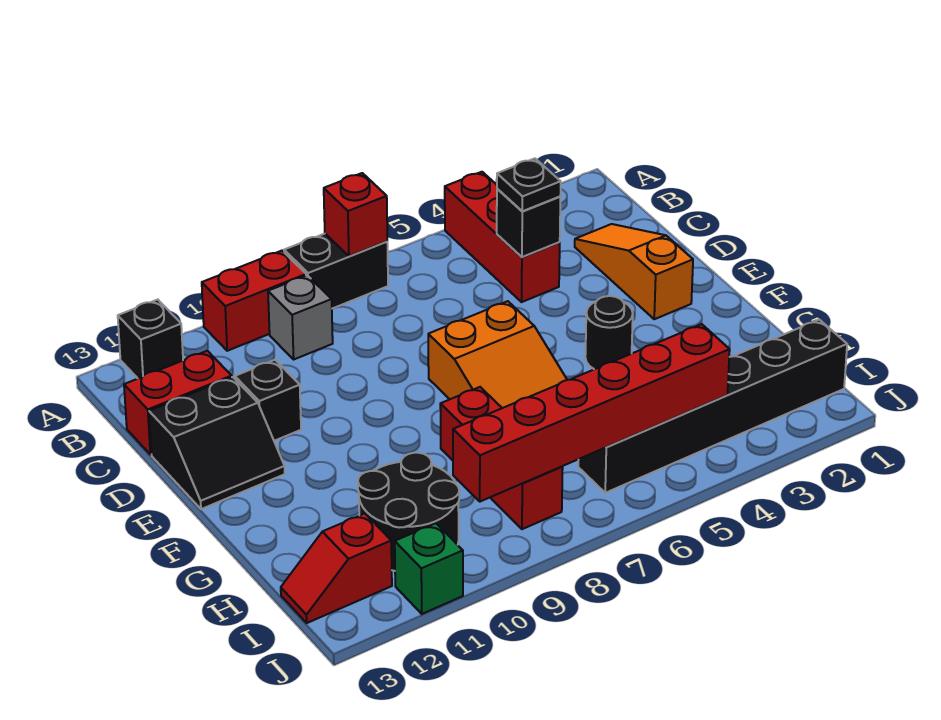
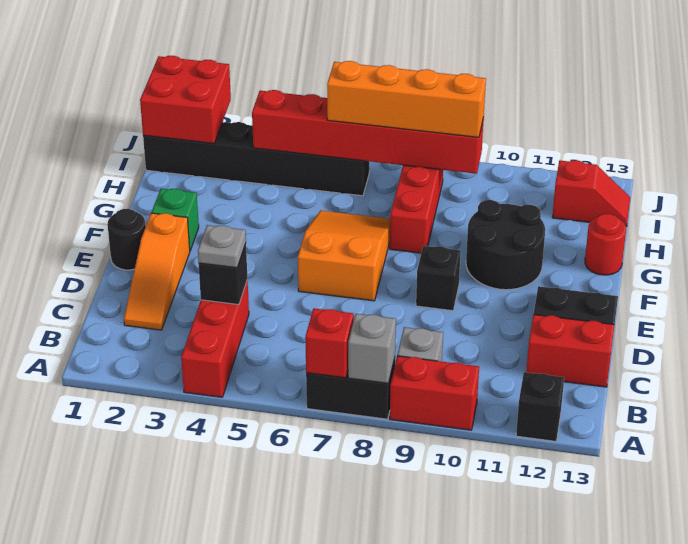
none -> grey brick A8 level 2
black plate C4 level 3 -> grey plate C4 level 3
black brick D11 level 1 -> black brick E9 level 1
black round brick F4 level 1 -> black round brick E1 level 1
none -> red round brick G13 level 1
black round brick H10:I11 level 1 -> black round brick F10:G11 level 1
none -> red brick I1:J2 level 2
none -> orange brick I6:I9 level 3
green brick J11 level 1 -> green brick F2 level 1

